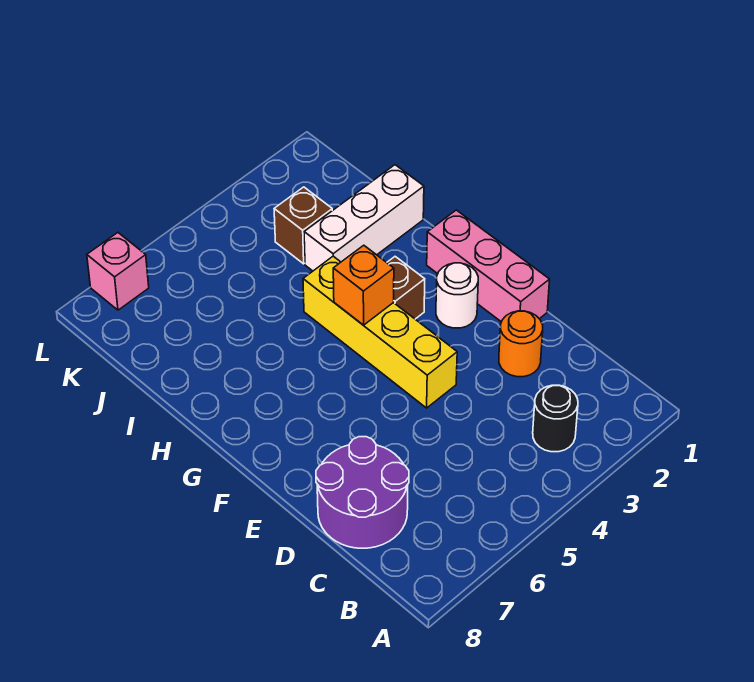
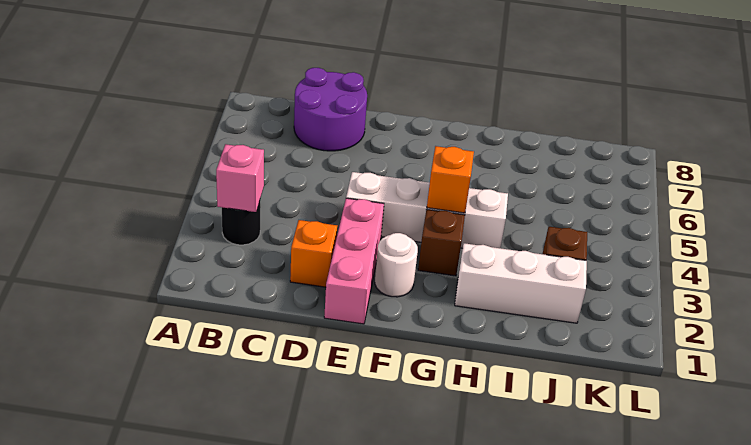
orange round brick D2 level 1 -> orange brick D2 level 1
pink brick E1:G1 level 1 -> pink brick E1:E3 level 1
yellow brick E4:H4 level 1 -> white brick E4:H4 level 1
white brick I1:I3 level 1 -> white brick H2:J2 level 1
pink brick L7 level 1 -> pink brick B3 level 2

